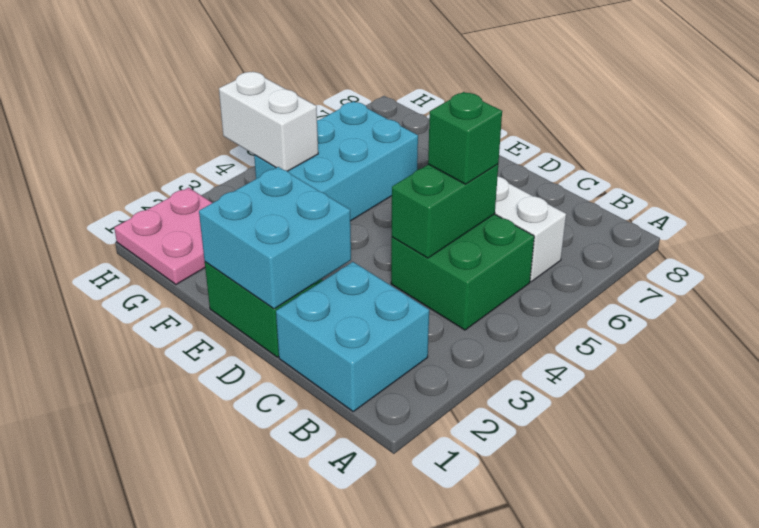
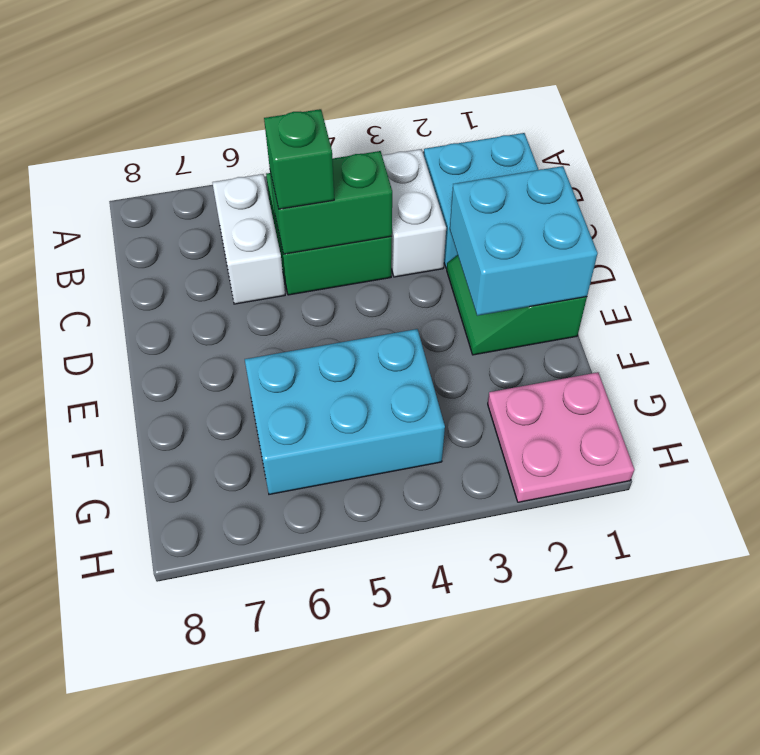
white brick G4:H4 level 2 -> white brick B3:C3 level 1

